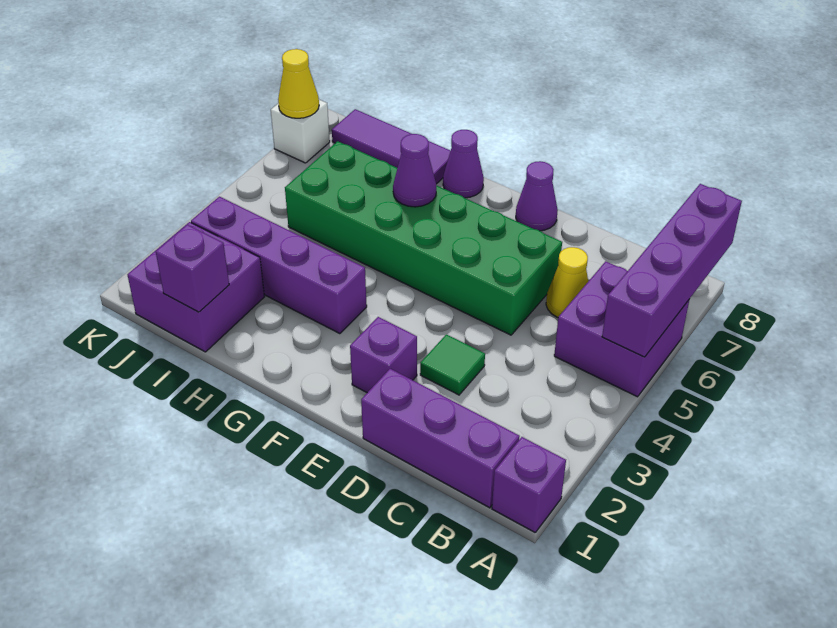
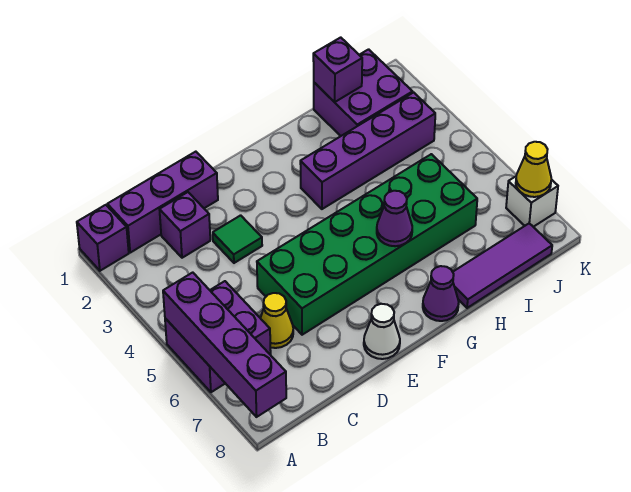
purple brick E2 level 1 -> purple brick C2 level 1
purple cone E8 level 1 -> white cone E8 level 1

